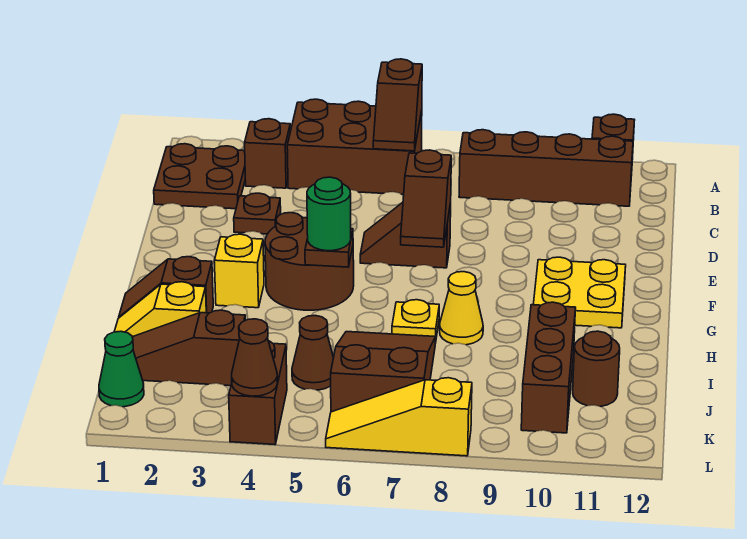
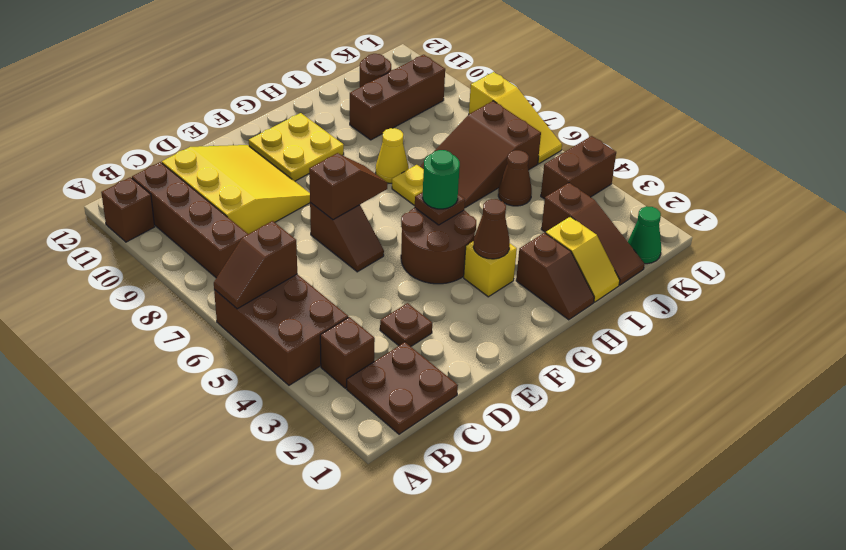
brown slope A6:B6 level 2 top A -> brown slope A6:B6 level 2 top B
none -> yellow slope C9:E11 level 1 top C
brown cone L4 level 2 -> brown cone G3 level 2

